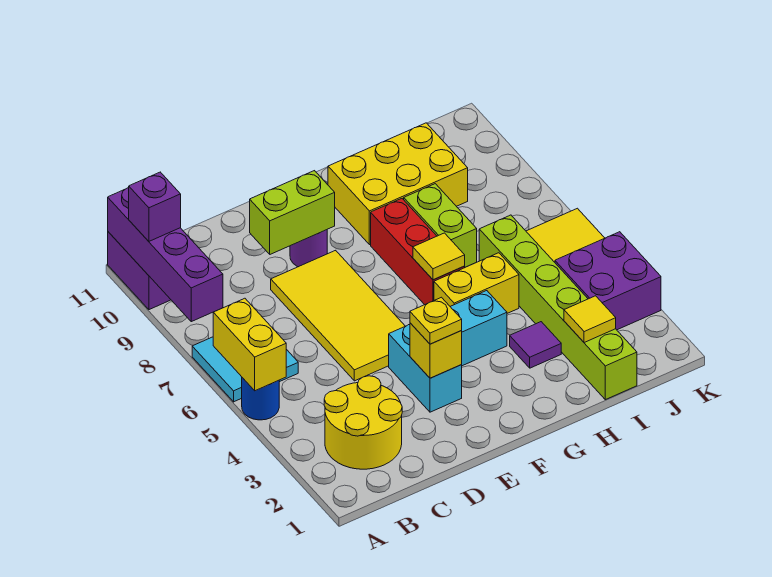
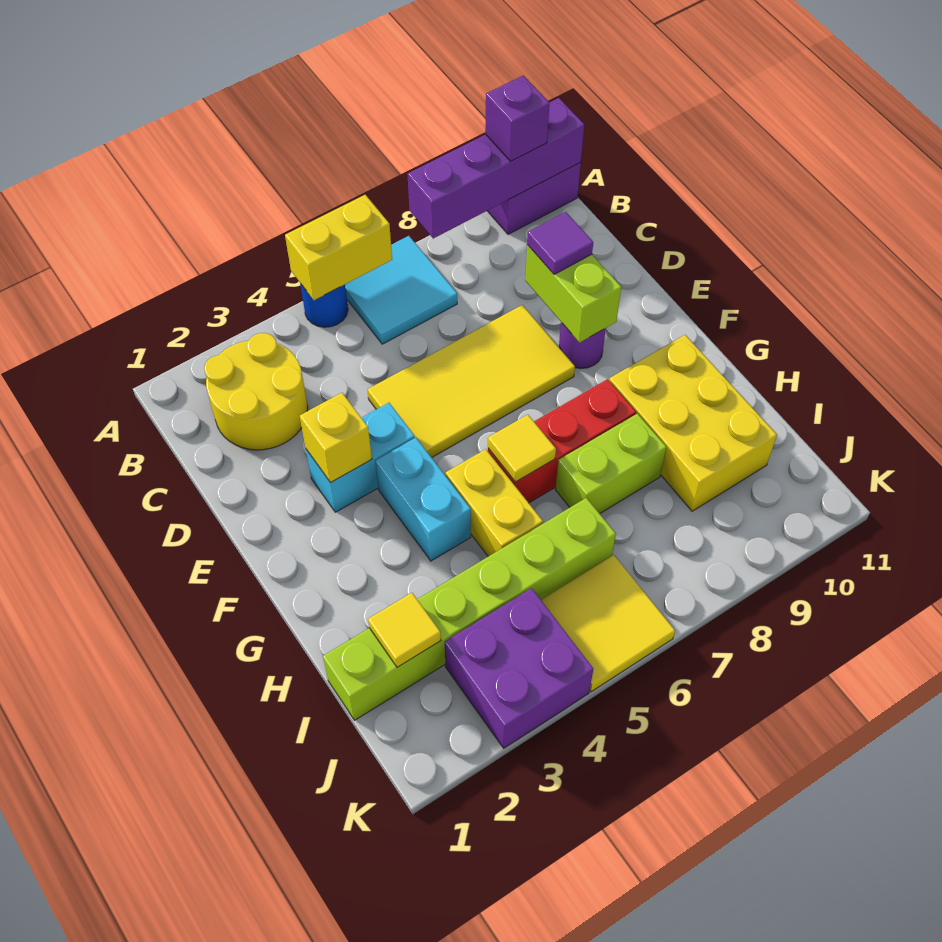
yellow plate E3 level 3 -> none
purple tile H3 level 1 -> purple tile D9 level 3

